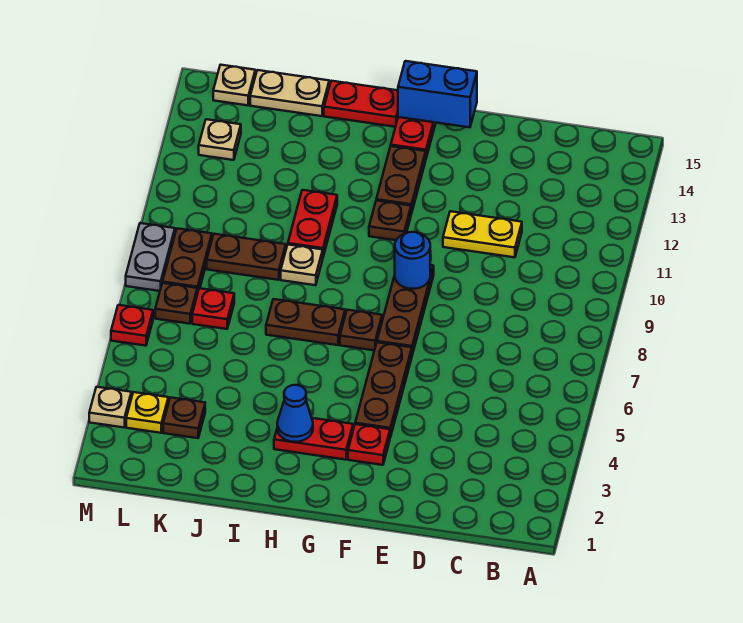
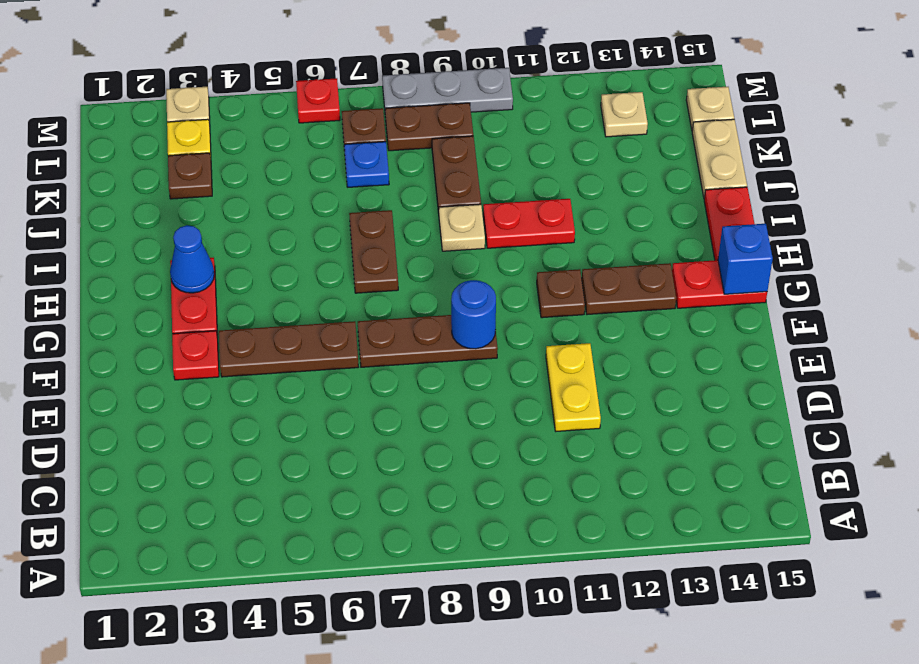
blue brick F15:G15 level 2 -> blue brick G15 level 2
brown plate G7 level 1 -> none
red plate K7 level 1 -> blue plate K7 level 1
grey plate M8:M9 level 1 -> grey plate M8:M10 level 1

